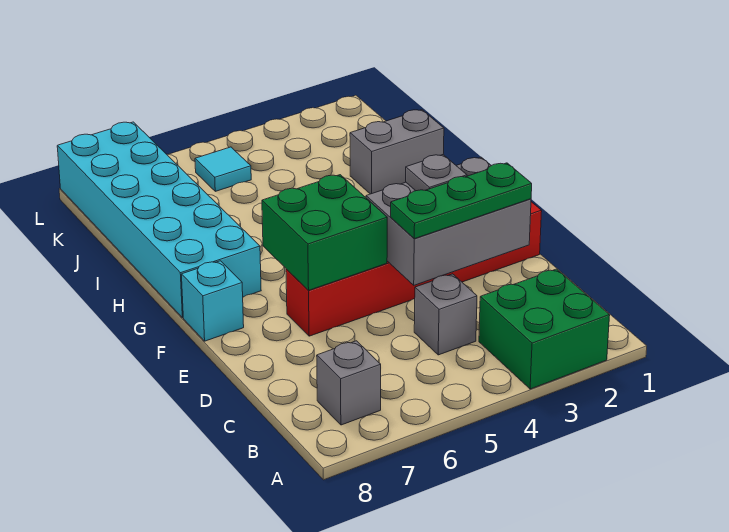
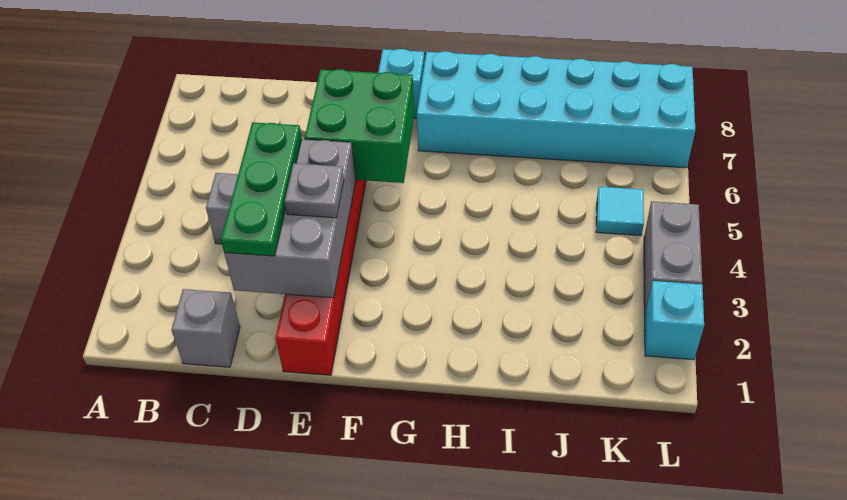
green brick A2:B3 level 1 -> none
grey brick B7 level 1 -> grey brick C1 level 1
grey brick I1:I2 level 1 -> grey brick L3:L4 level 1
none -> cyan brick L2 level 1

